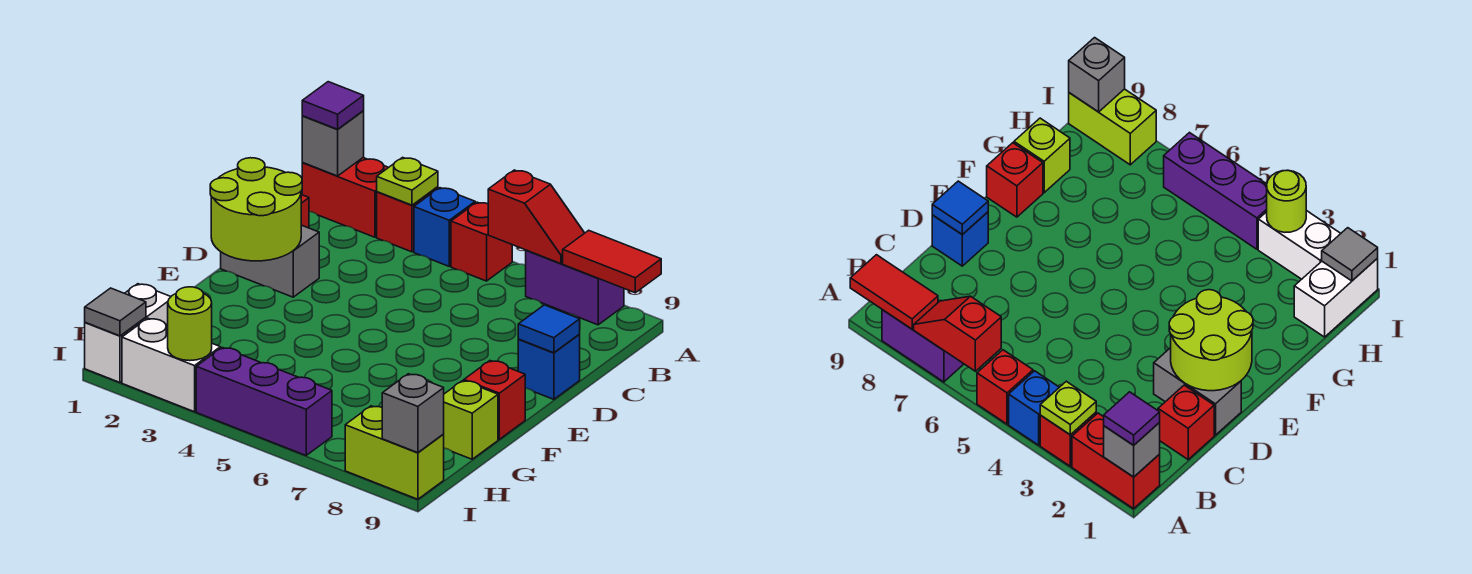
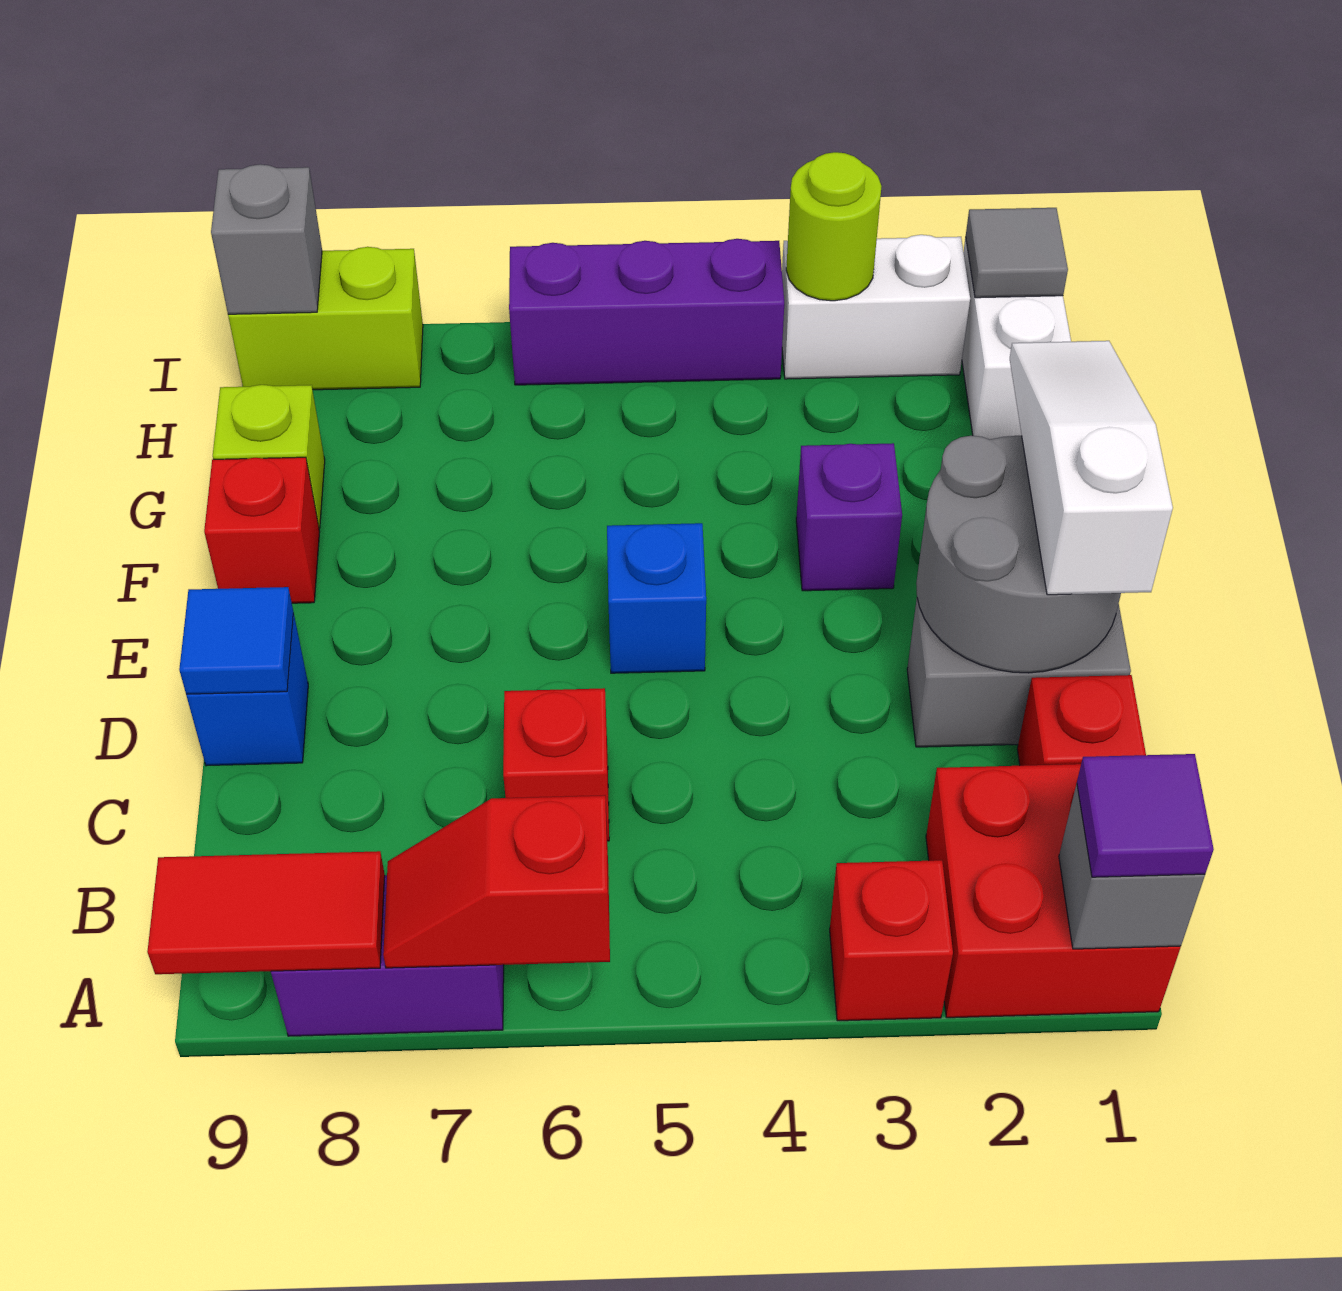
red brick A1:A2 level 1 -> red brick A1:B2 level 1
lime plate A3 level 2 -> none
blue brick A4 level 1 -> blue brick E5 level 1
red brick A5 level 1 -> red brick C6 level 1
lime round brick D1:E2 level 2 -> grey round brick D1:E2 level 2
none -> white slope D1:F1 level 3 top D
none -> purple brick F3 level 1

